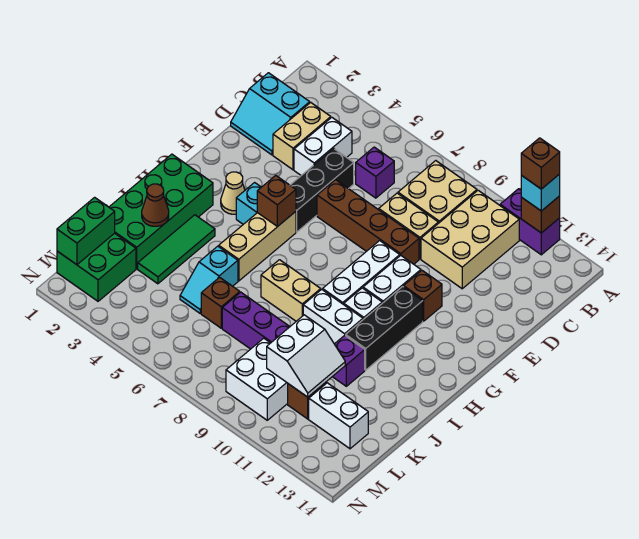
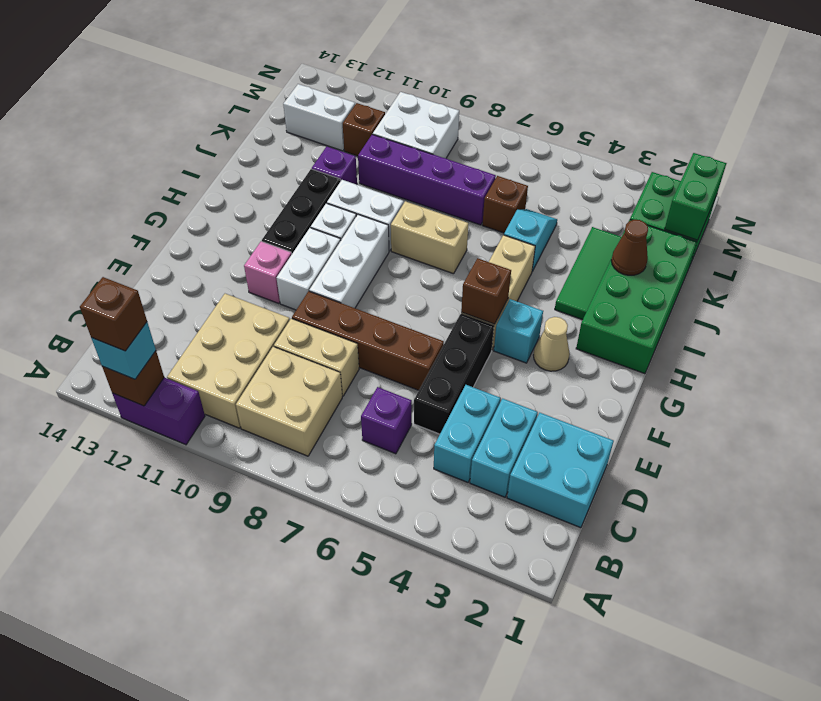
cyan slope C1:D2 level 1 top C -> cyan brick C1:D2 level 1
tan brick C3:D3 level 1 -> cyan brick C3:D3 level 1
white brick C4:D4 level 1 -> cyan brick C4:D4 level 1
brown brick F11 level 1 -> pink brick F11 level 1
white slope K10:L11 level 2 top 10 -> none

